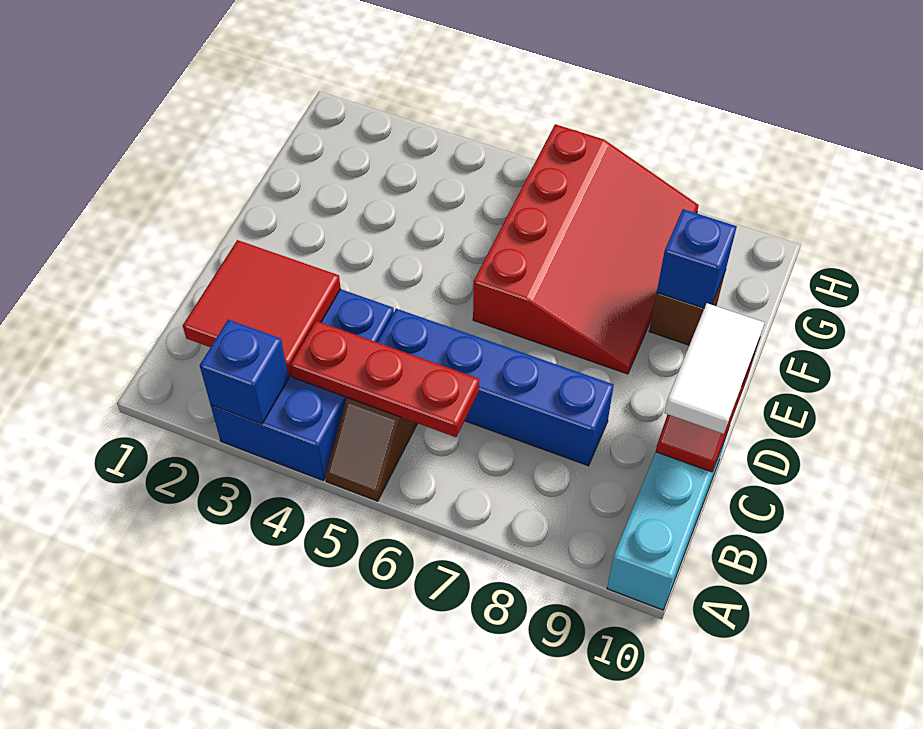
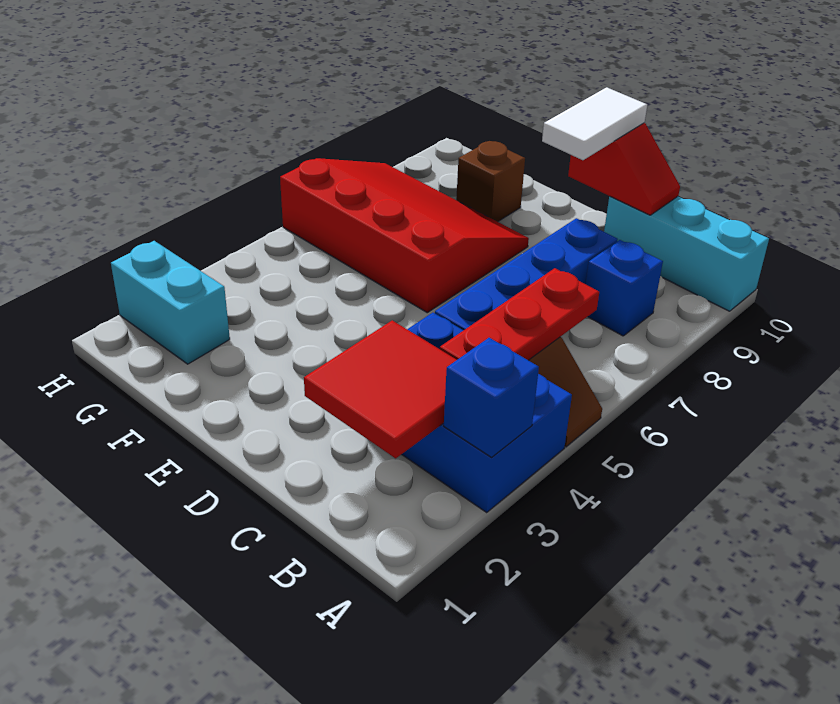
white tile C10:D10 level 3 -> white tile D9:D10 level 3
blue brick F9 level 2 -> blue brick B8 level 1
none -> cyan brick G2:H2 level 1

